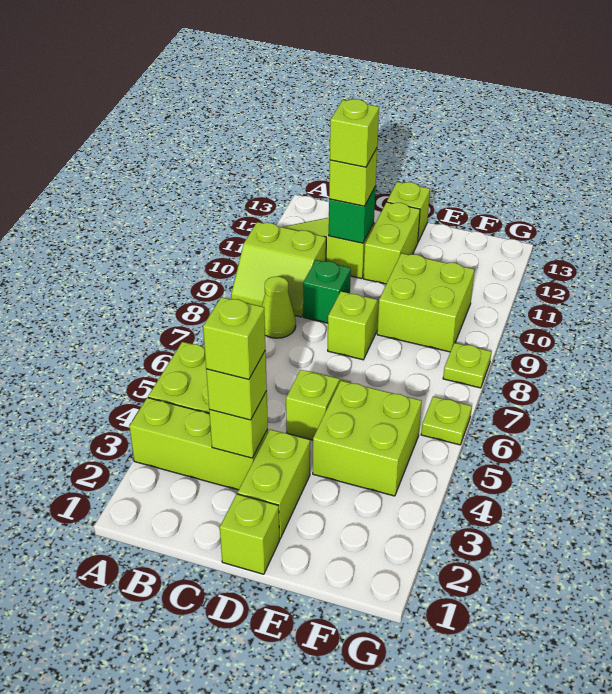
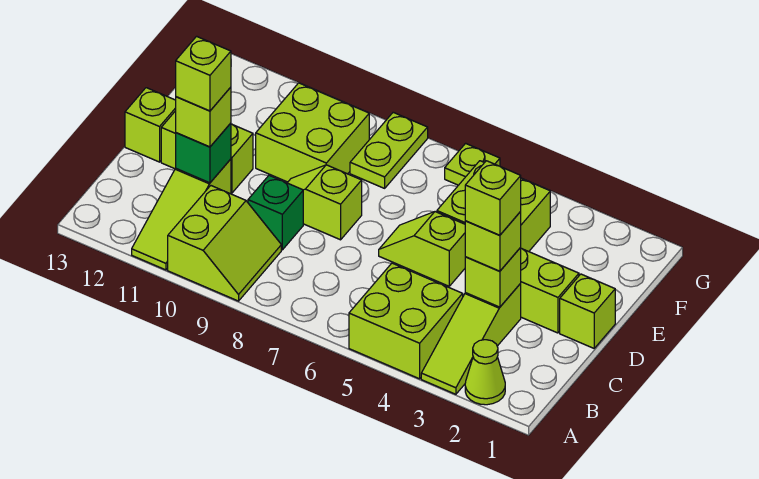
lime brick A3:C3 level 1 -> lime slope A3:C3 level 1 top C
lime cone B8 level 1 -> lime cone A2 level 1
lime plate G8 level 1 -> lime plate F8:G8 level 1

